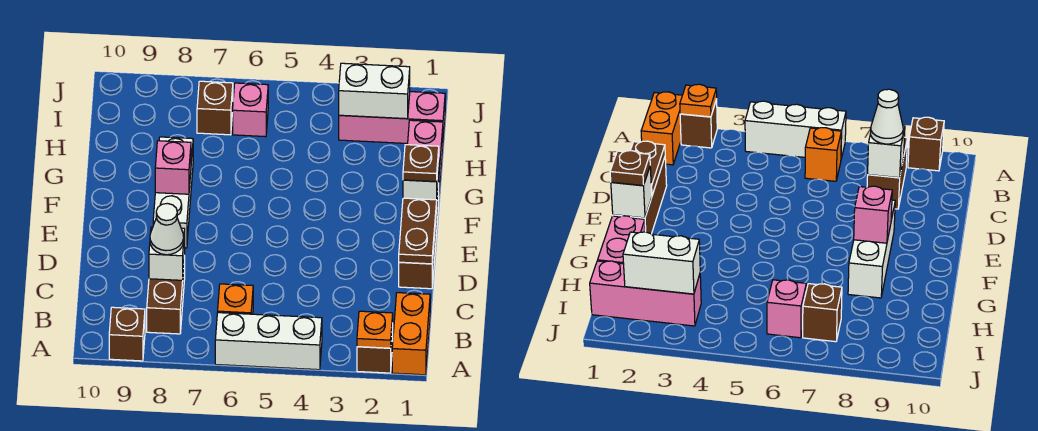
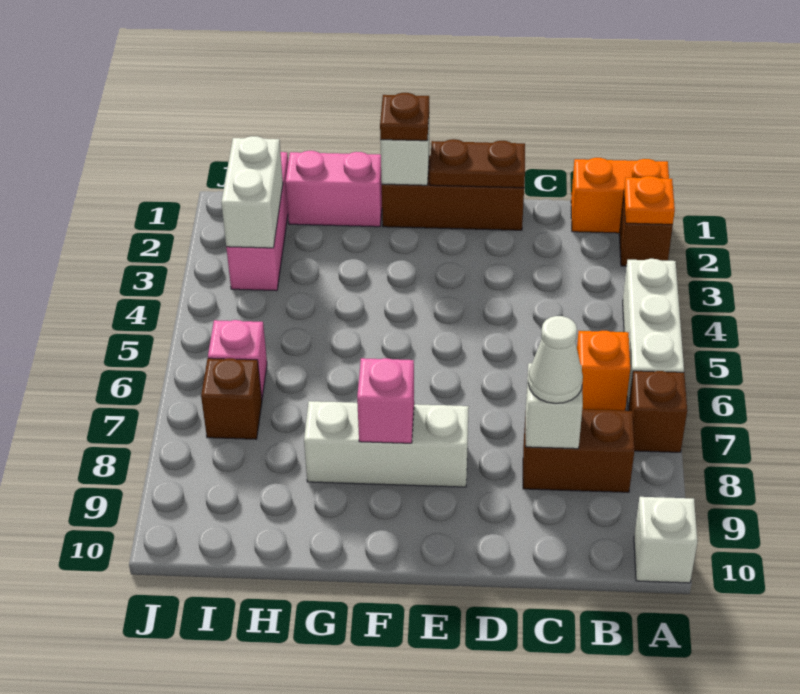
brown brick A9 level 1 -> brown brick A7 level 1
none -> white brick A10 level 1

